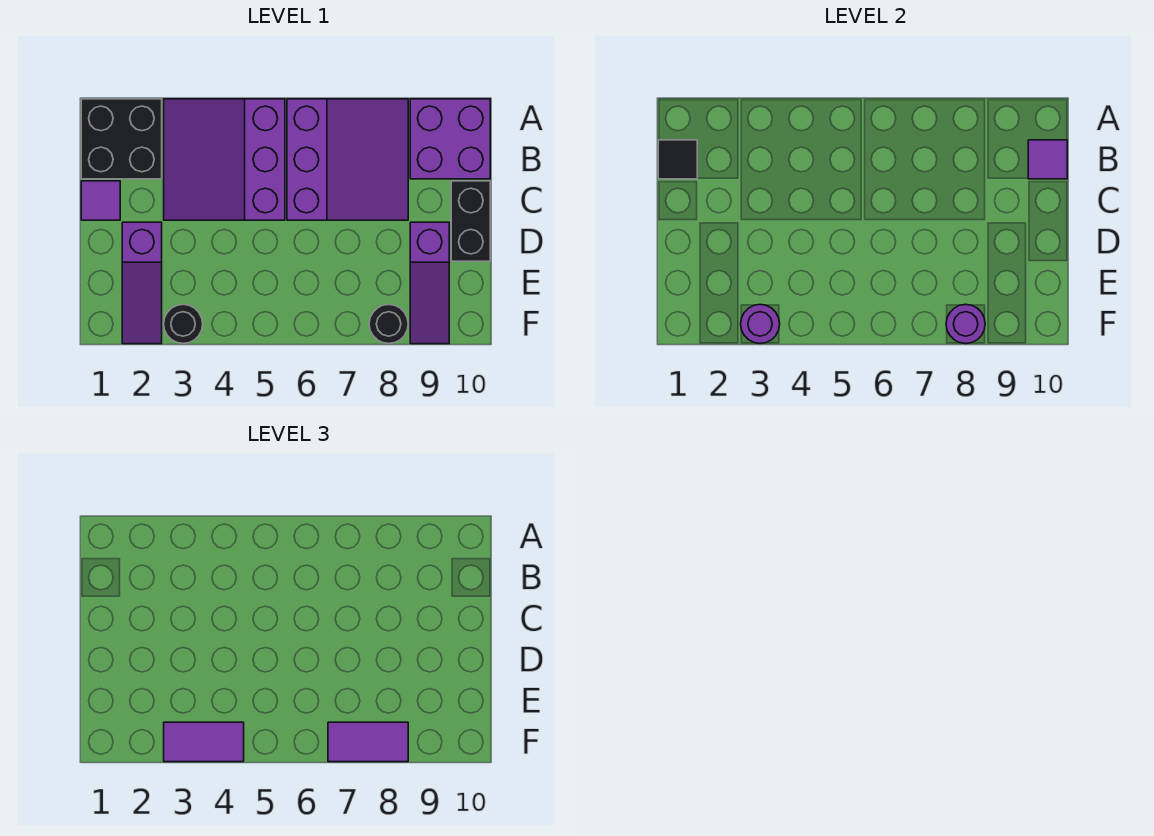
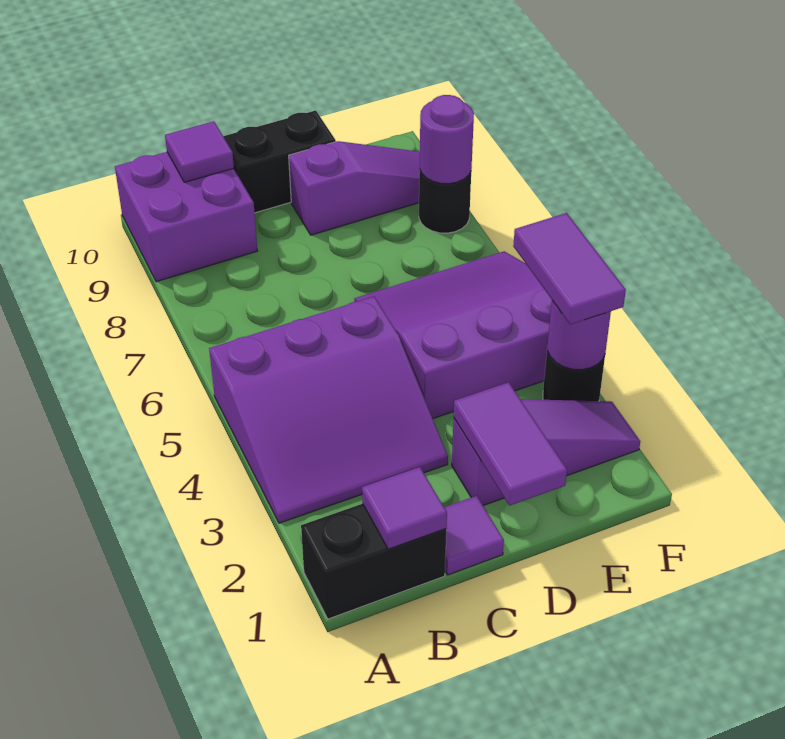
black brick A1:B2 level 1 -> black brick A1:B1 level 1
purple slope A6:C8 level 1 top 6 -> purple slope D4:F6 level 1 top 4
black tile B1 level 2 -> purple tile B1 level 2
purple tile F7:F8 level 3 -> purple tile D1:D2 level 2

